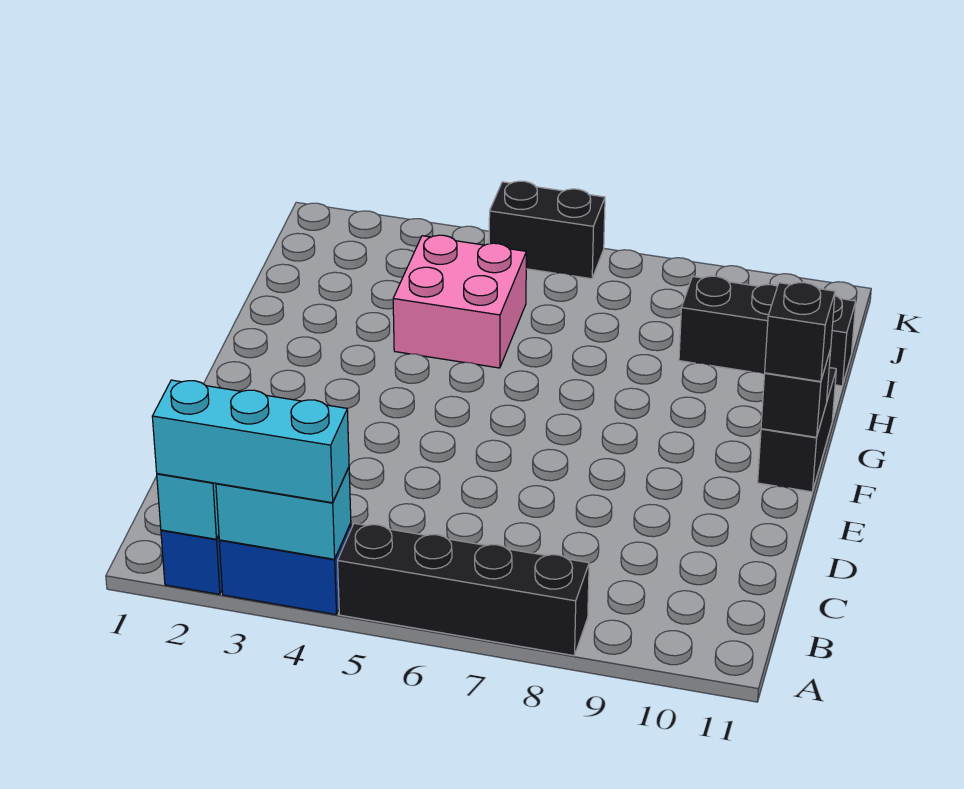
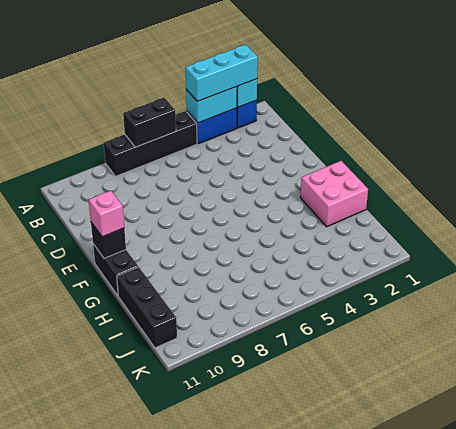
black brick F11 level 3 -> pink brick F11 level 3
pink brick H4:I5 level 1 -> pink brick G1:H2 level 1
black brick I9:I11 level 1 -> black brick H11:J11 level 1
black brick K5:K6 level 1 -> black brick A6:A7 level 2

